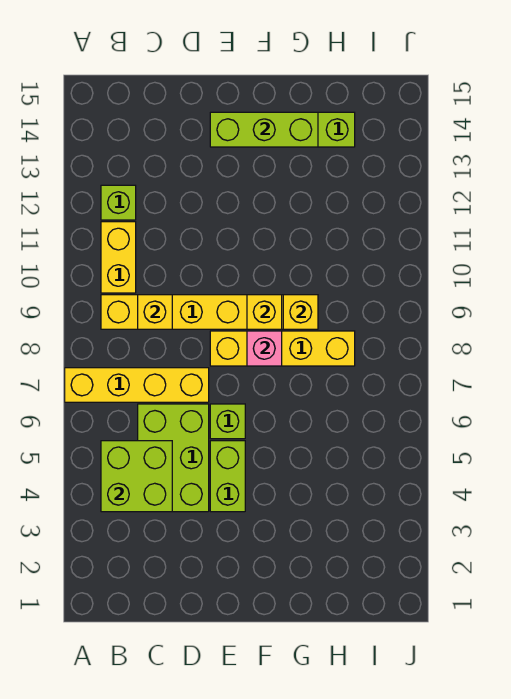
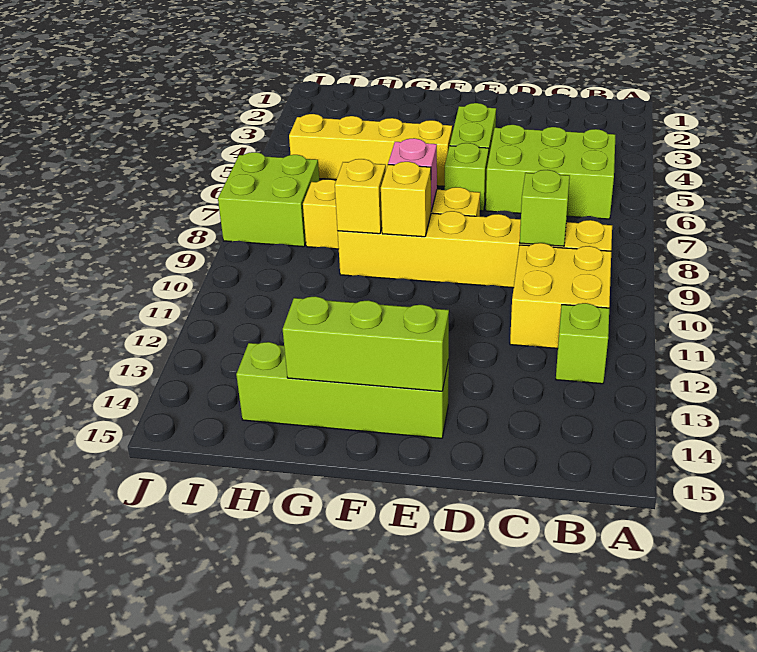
yellow brick A7:D7 level 1 -> yellow brick F5:I5 level 1
lime brick B4:C5 level 2 -> lime brick I7:J8 level 1
yellow brick B10:B11 level 1 -> yellow brick B10:C11 level 1
lime brick C4:D6 level 1 -> lime brick B5:D6 level 1
yellow brick C9 level 2 -> lime brick C9 level 2

